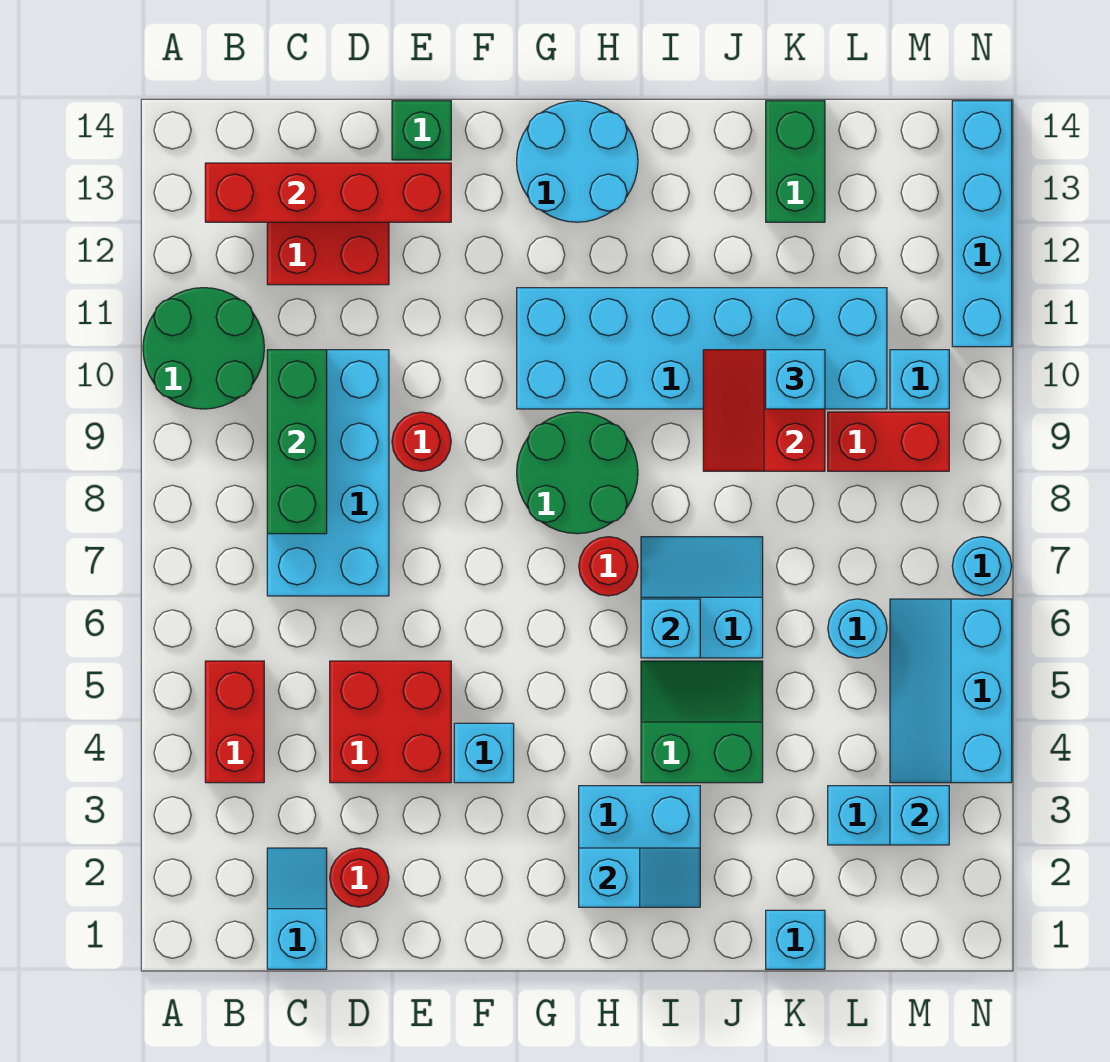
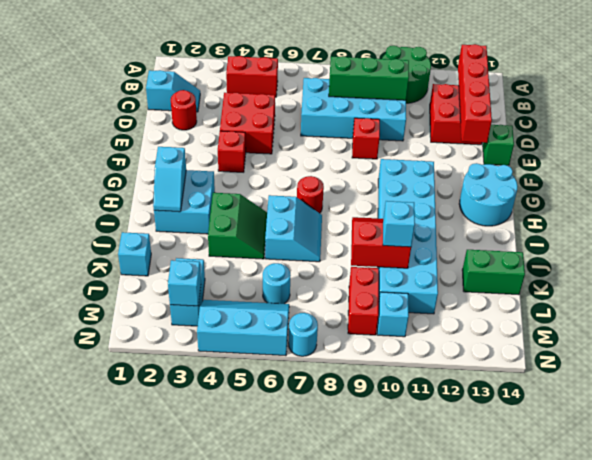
red round brick E9 level 1 -> red brick E9 level 1
cyan brick F4 level 1 -> red brick F4 level 1
green round brick G8:H9 level 1 -> none
cyan brick I6 level 2 -> none
cyan brick N11:N14 level 1 -> none

